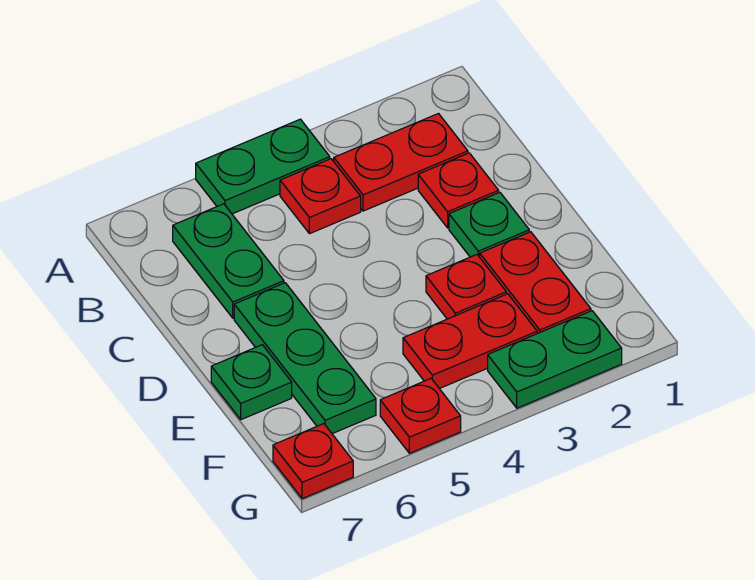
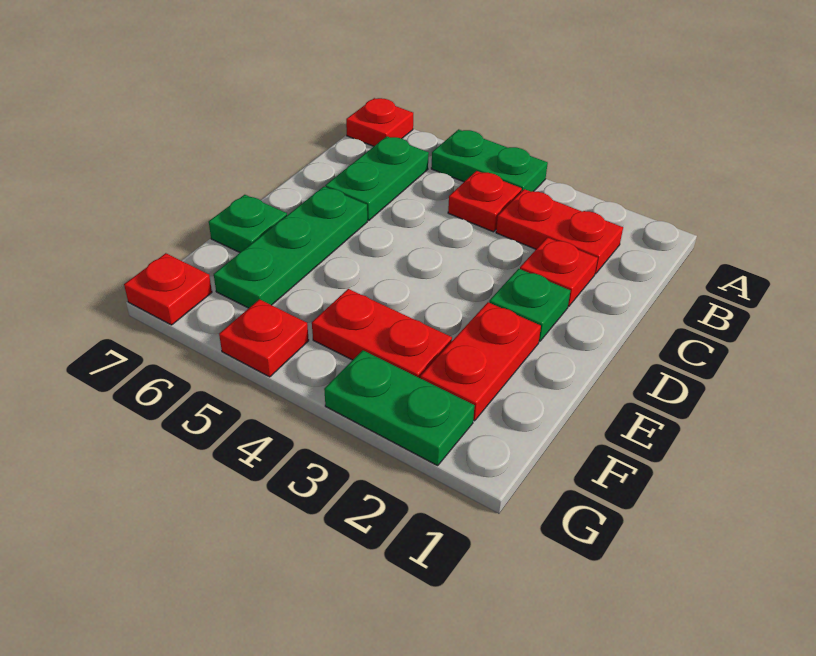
red plate E3 level 1 -> red plate A7 level 1

